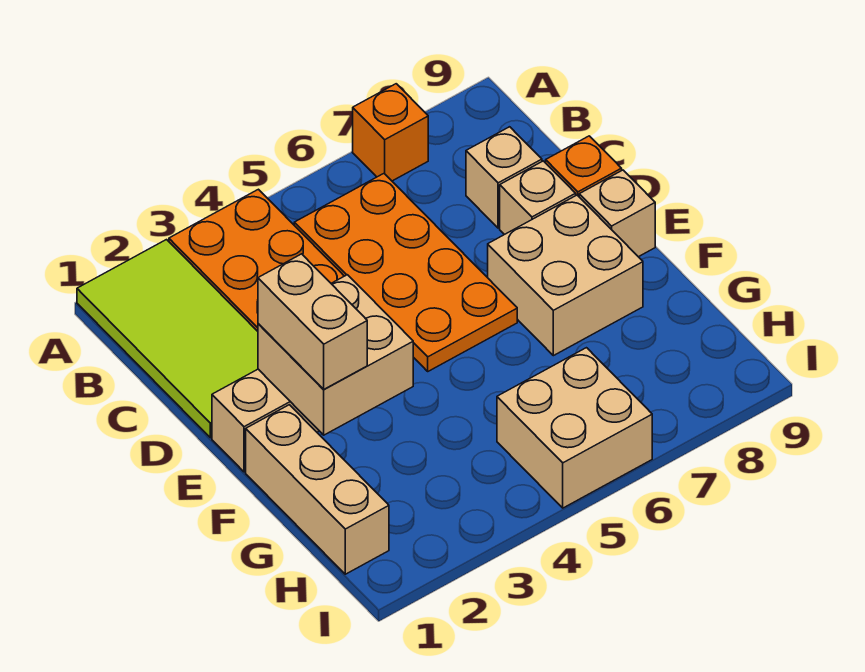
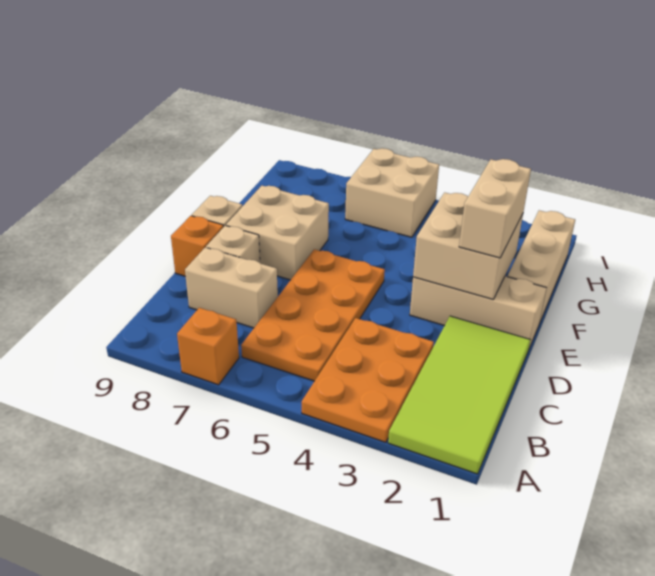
tan brick C8 level 1 -> tan brick C7:C8 level 1

